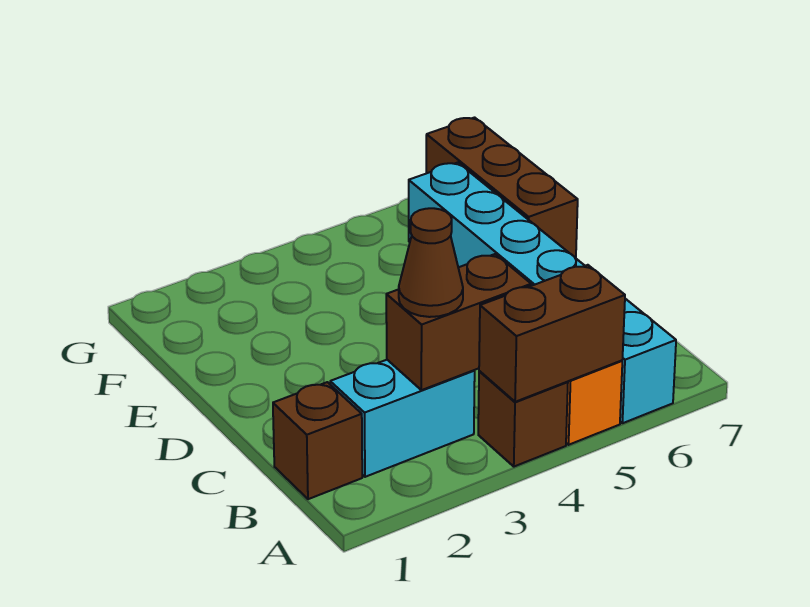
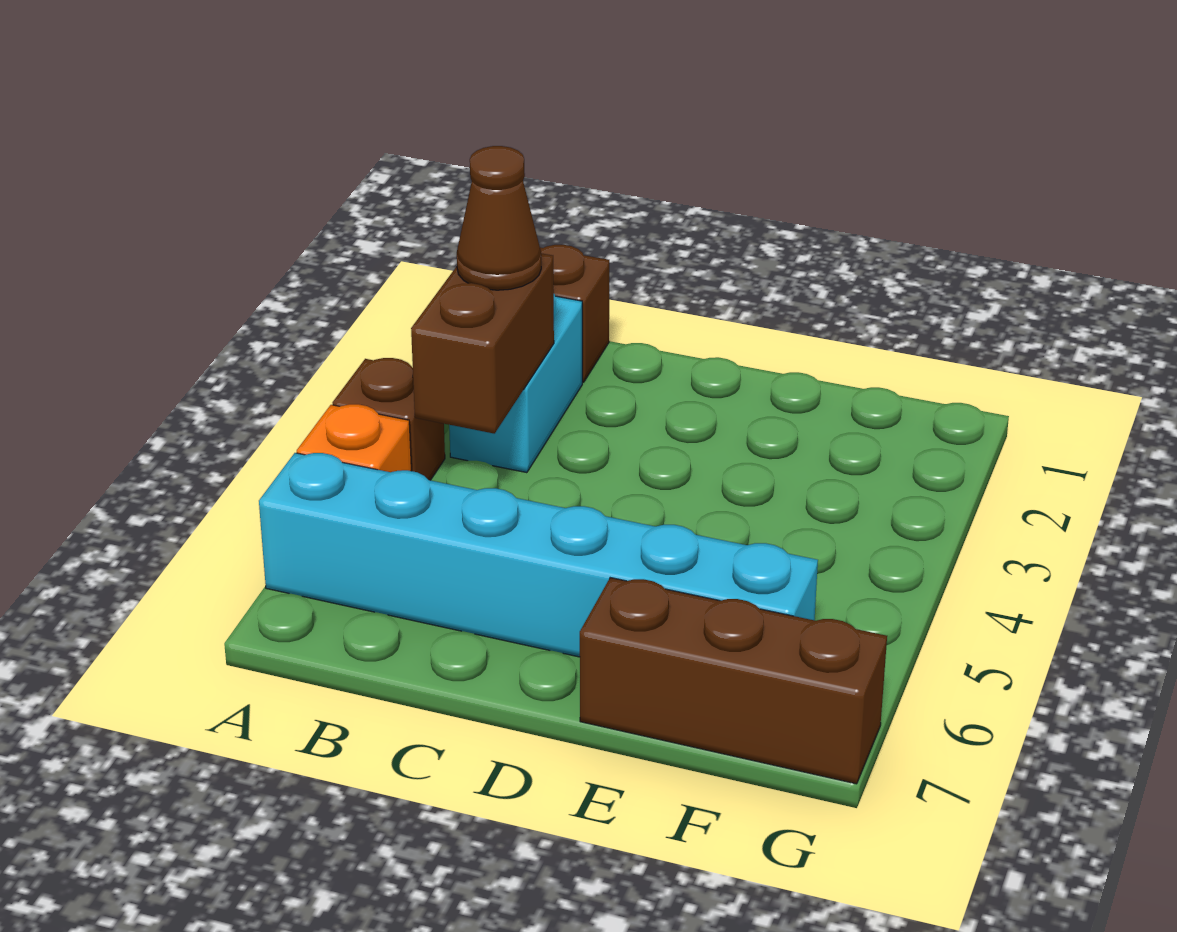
brown brick A4:A5 level 2 -> none

